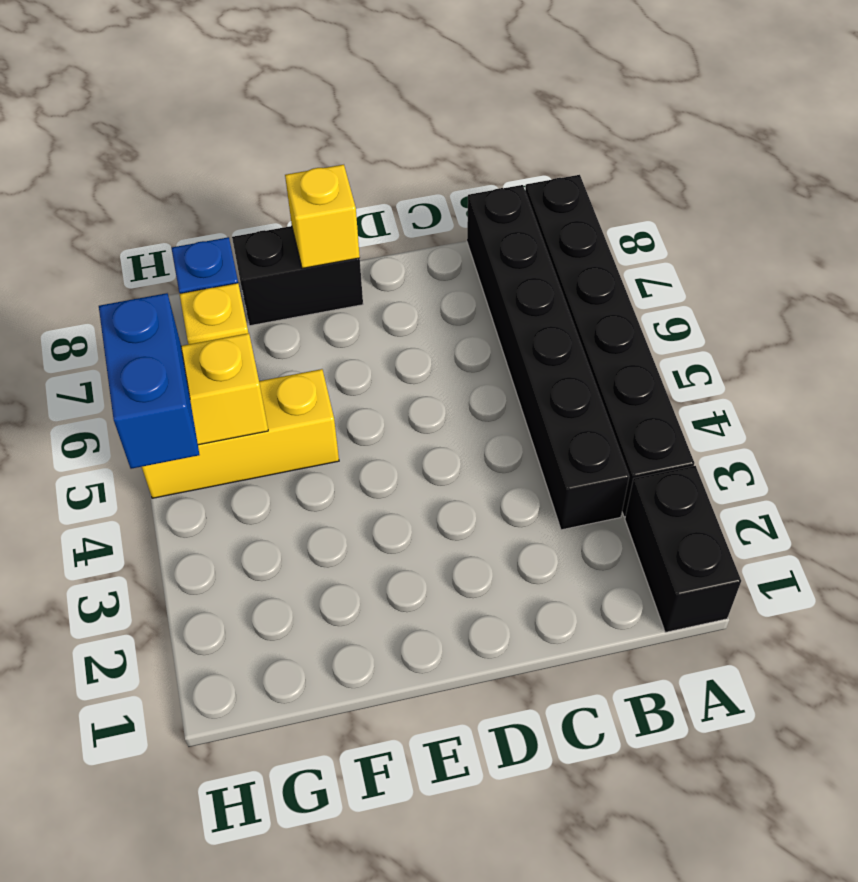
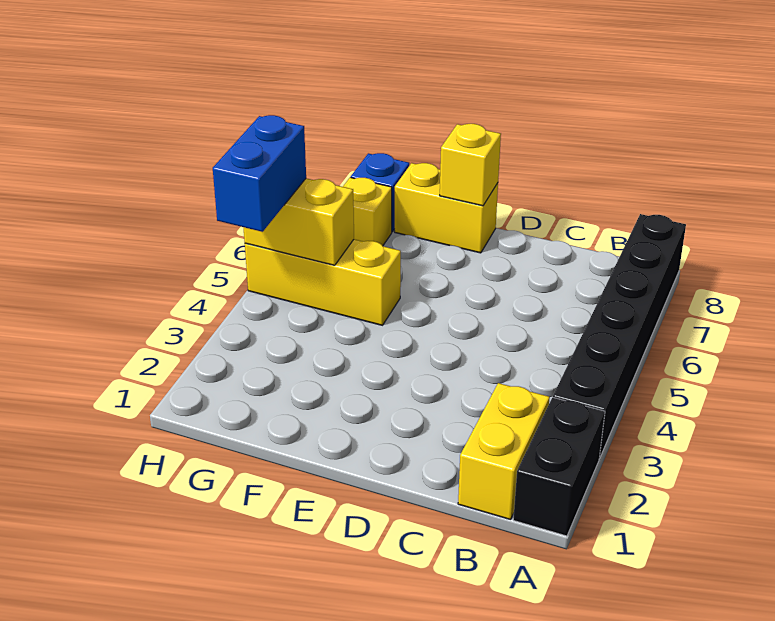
none -> yellow brick B1:B2 level 1
black brick B3:B8 level 1 -> none
black brick E8:F8 level 1 -> yellow brick E8:F8 level 1

